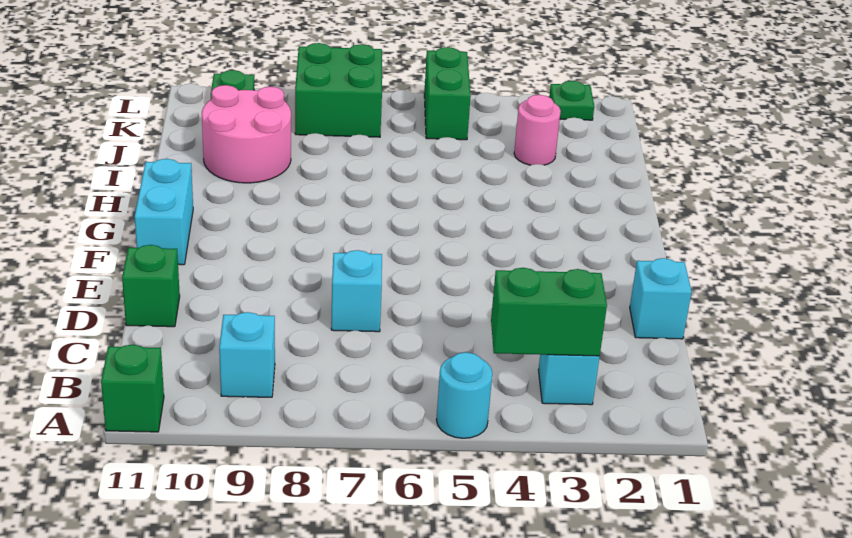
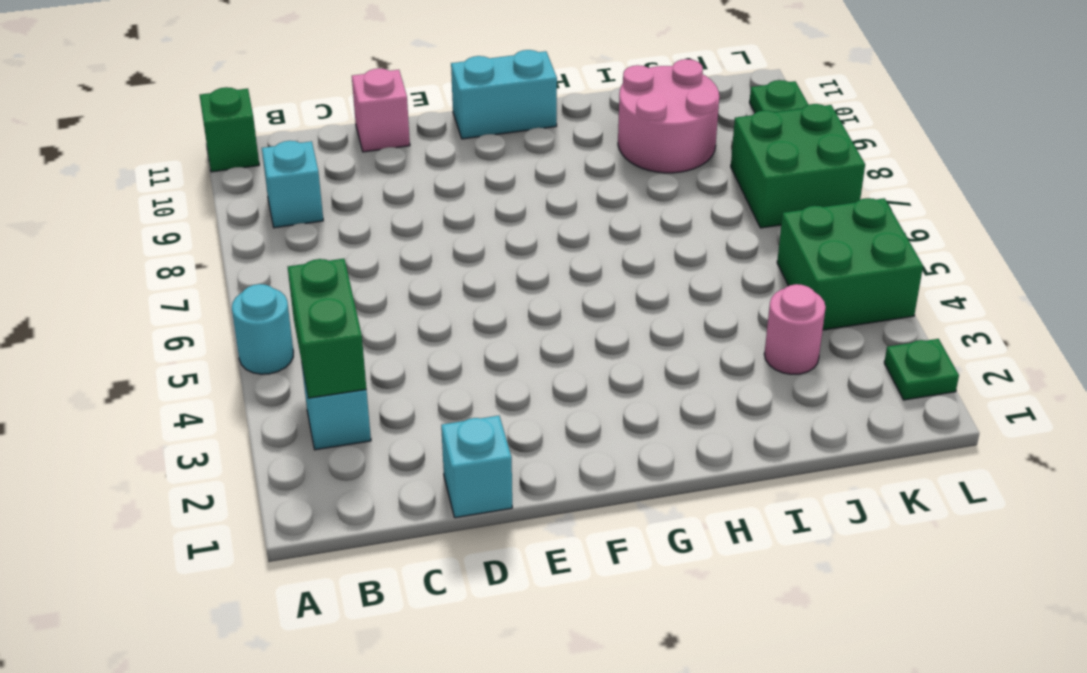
cyan brick D7 level 1 -> none
green brick D11 level 1 -> pink brick D11 level 1
green brick K5:L5 level 1 -> green brick K4:L5 level 1

